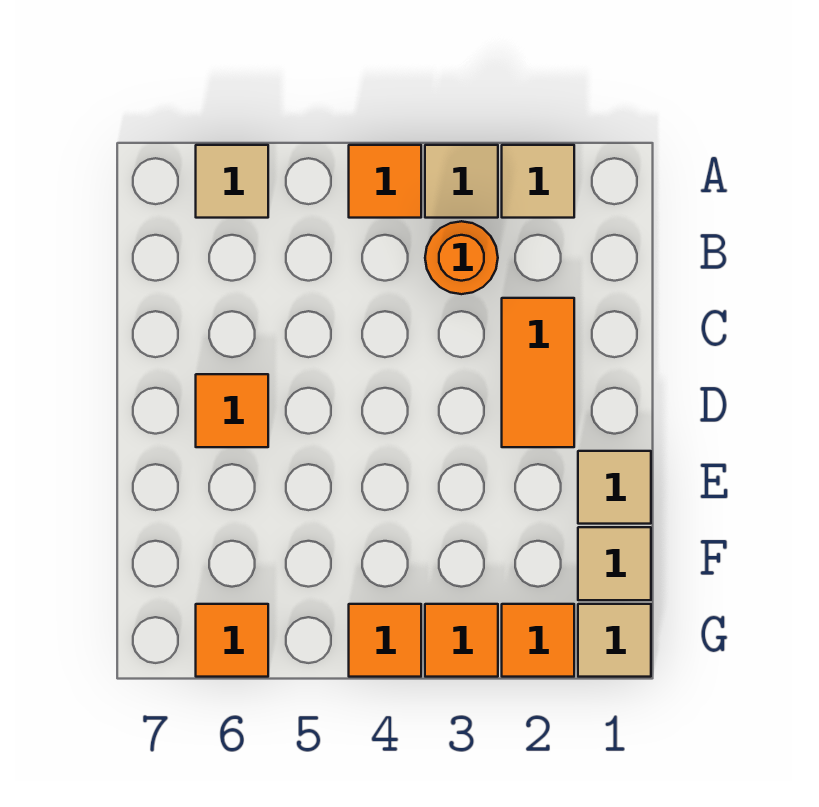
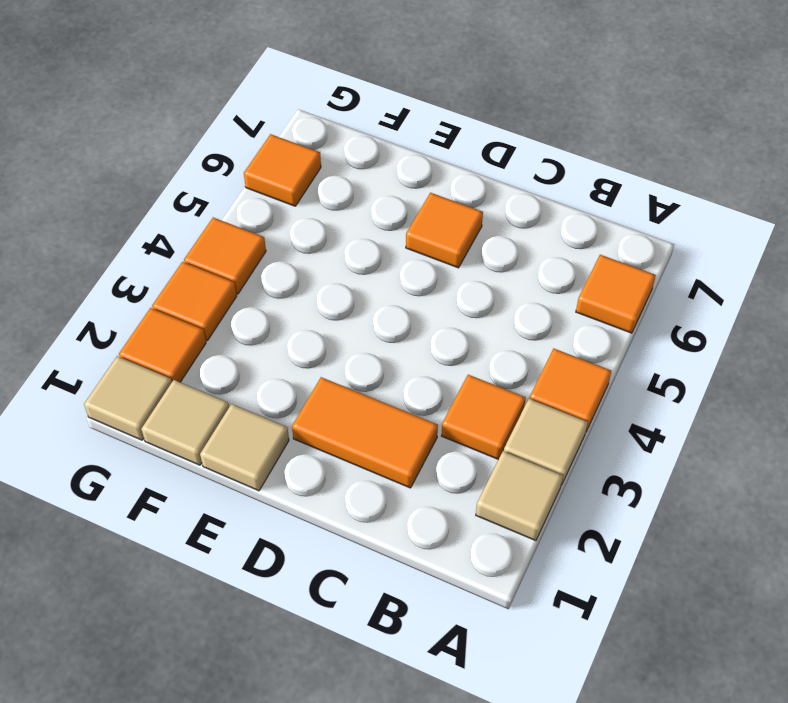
tan tile A6 level 1 -> orange tile A6 level 1
orange round brick B3 level 1 -> orange tile B3 level 1

